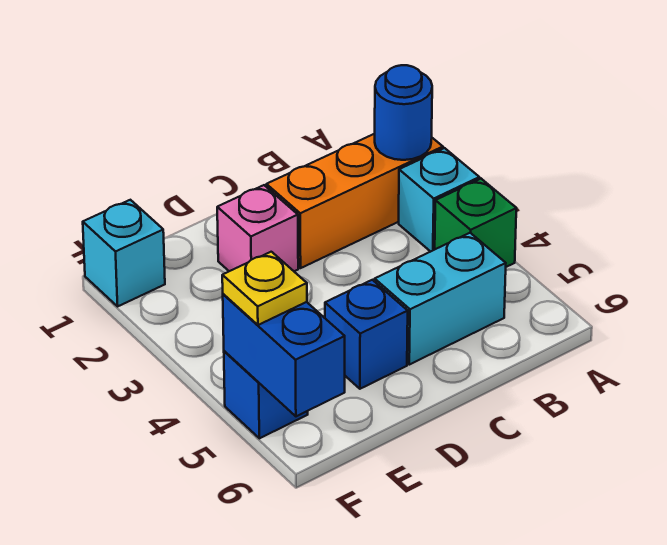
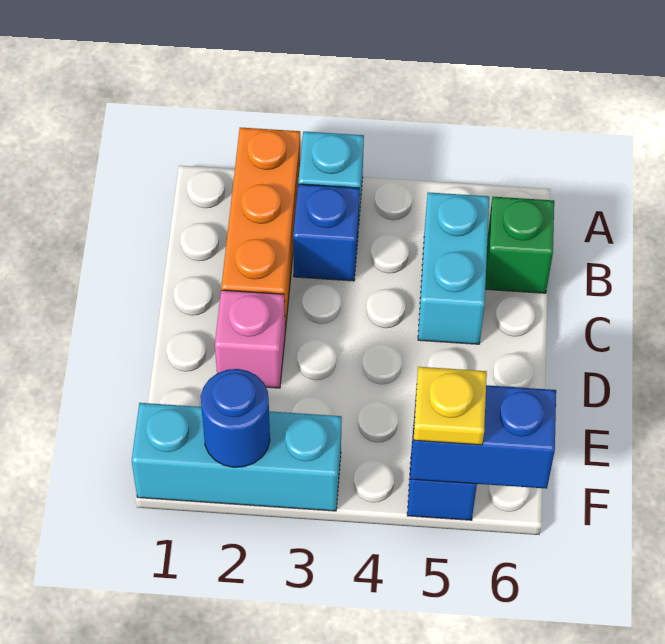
blue round brick A2 level 2 -> blue round brick F2 level 2
green brick A4 level 1 -> green brick B6 level 1
blue brick D5 level 1 -> blue brick B3 level 1
cyan brick F1 level 1 -> cyan brick F1:F3 level 1

